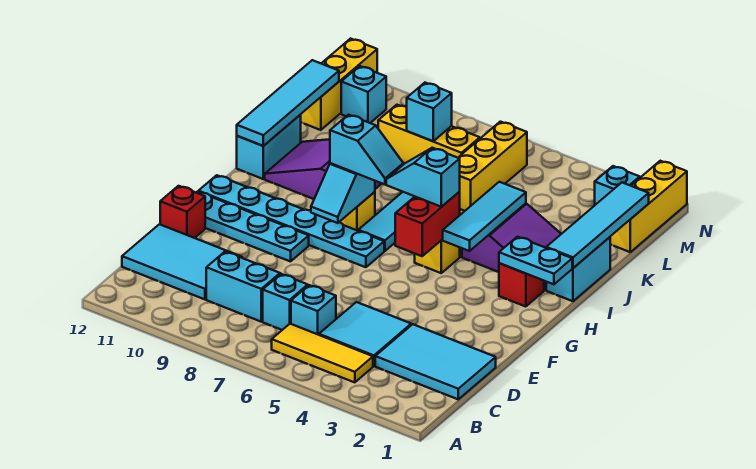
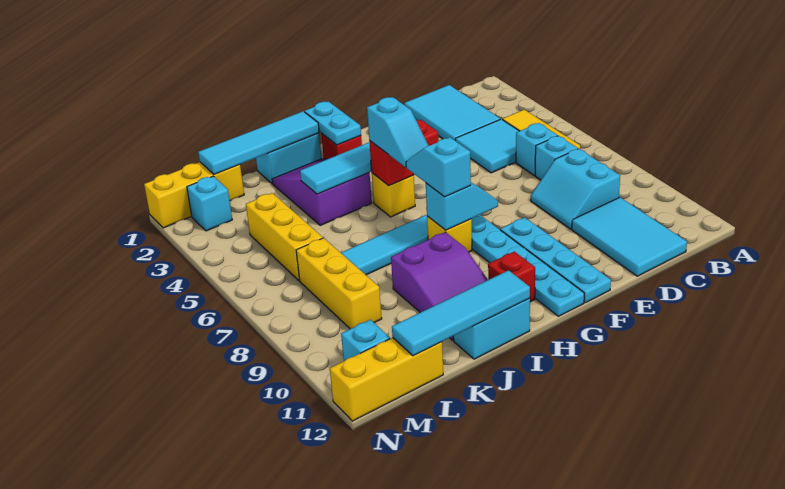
red brick E12 level 1 -> red brick H11 level 1
yellow brick K6:M6 level 1 -> yellow brick L4:L6 level 1
cyan brick L8 level 2 -> none

